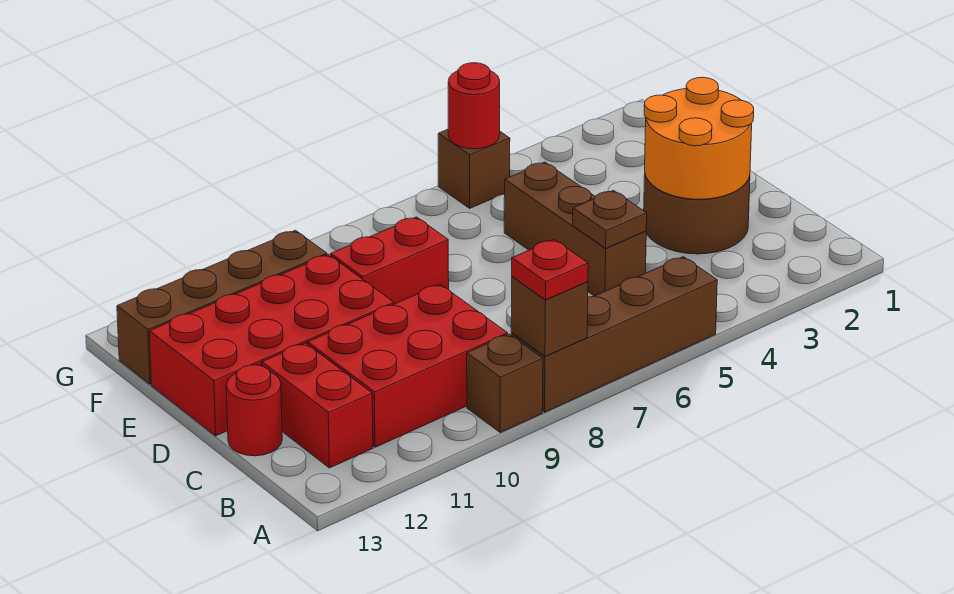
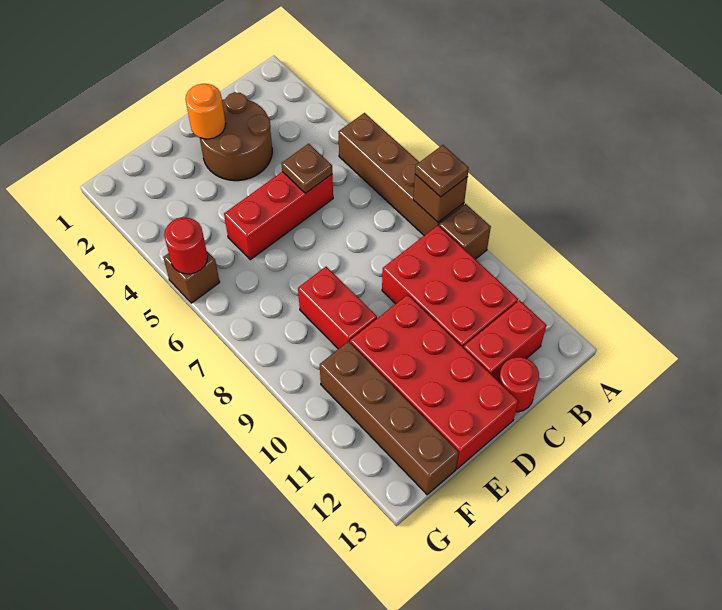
red plate A8 level 3 -> brown plate A8 level 3
orange round brick C2:D3 level 2 -> orange round brick D2 level 2
brown brick C5:E5 level 1 -> red brick C5:E5 level 1

